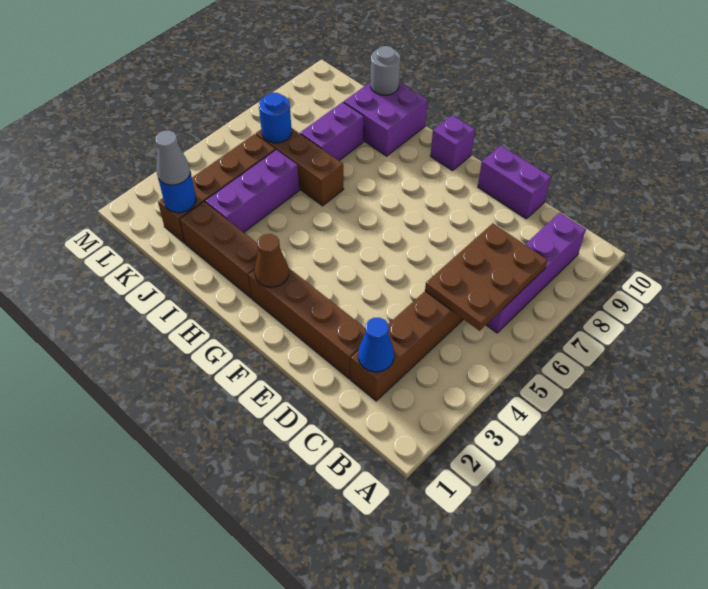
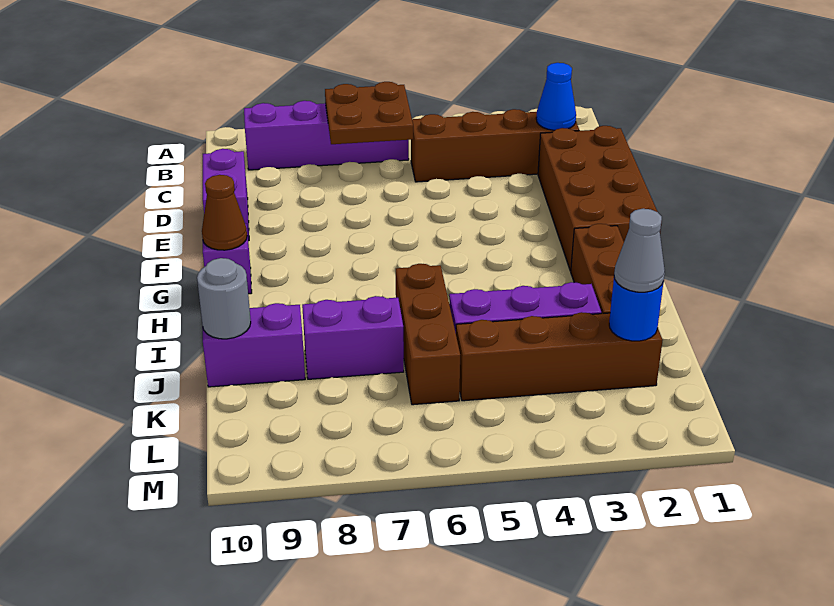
brown plate B5:C7 level 2 -> brown plate B6:C7 level 2
brown brick D2:G2 level 1 -> brown brick D1:G2 level 1
brown cone G2 level 2 -> brown cone G10 level 2
purple brick I9:J10 level 1 -> purple brick J9:J10 level 1
blue round brick K6 level 2 -> none

